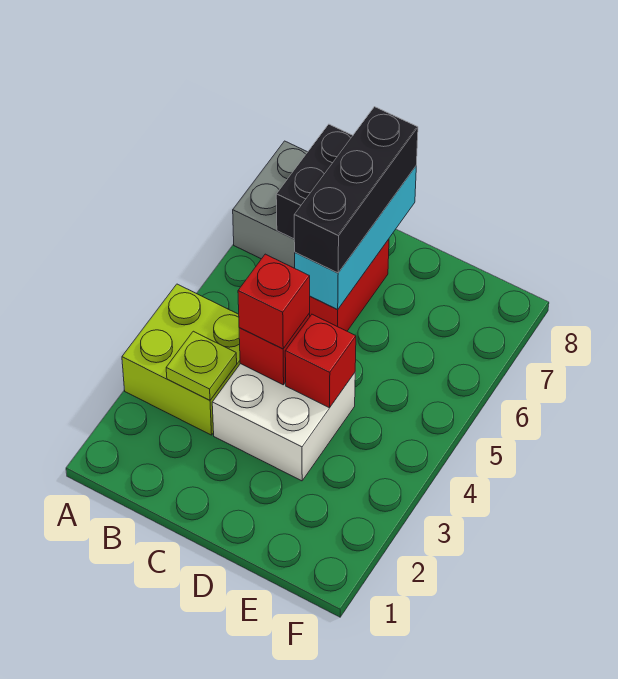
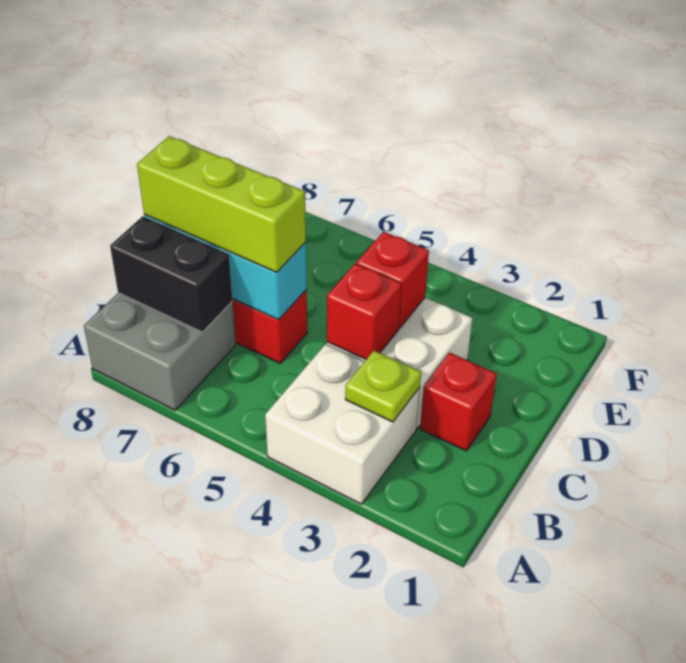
lime brick A3:B4 level 1 -> white brick A3:B4 level 1
red brick C4 level 3 -> red brick C2 level 1
black brick C6:C8 level 3 -> lime brick C6:C8 level 3

